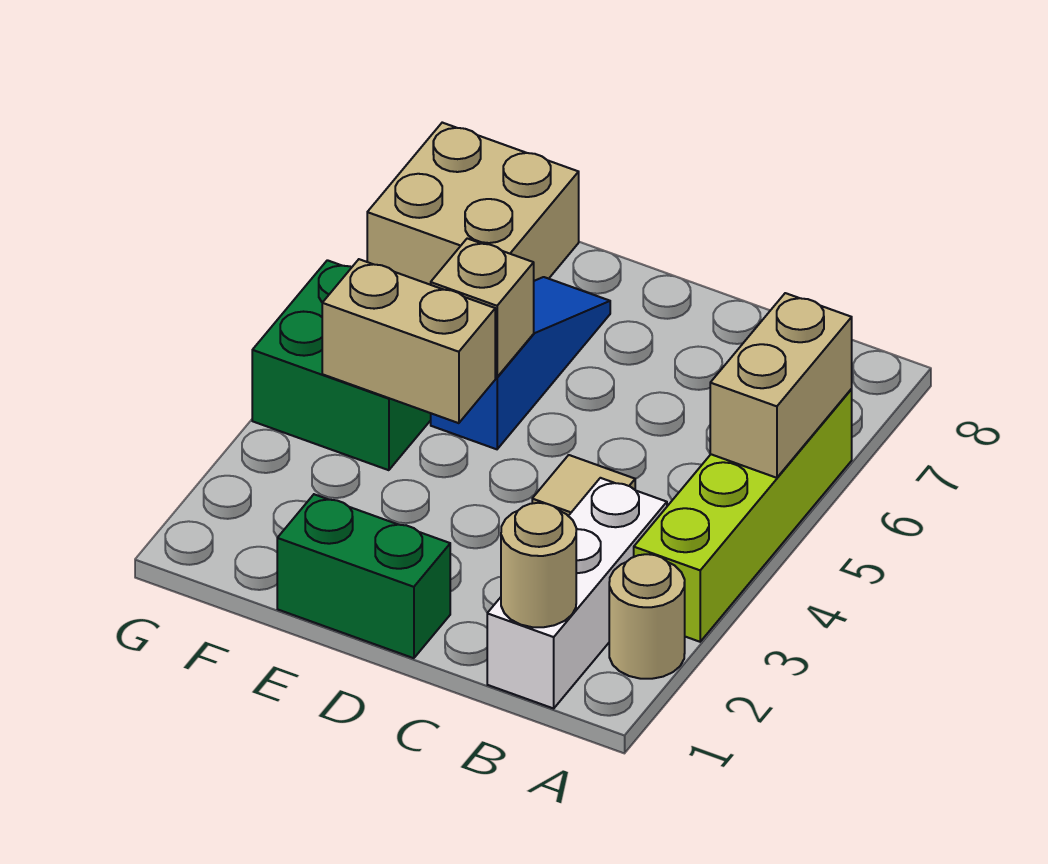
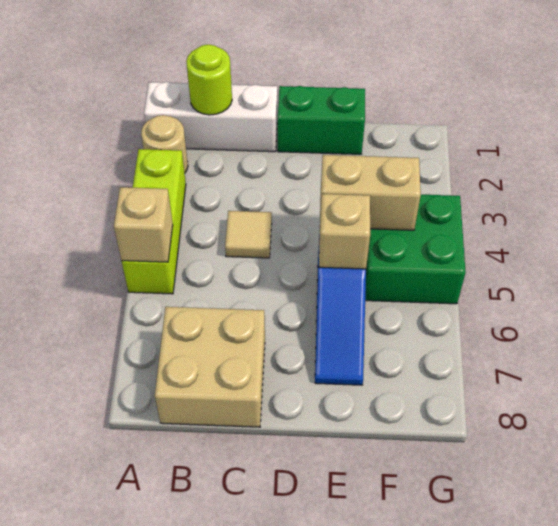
lime brick A3:A6 level 1 -> lime brick A3:A5 level 1
tan brick A5:A6 level 2 -> tan brick A5 level 2
white brick B1:B3 level 1 -> white brick A1:C1 level 1
tan round brick B1 level 2 -> lime round brick B1 level 2
tan brick F7:G8 level 1 -> tan brick B7:C8 level 1

